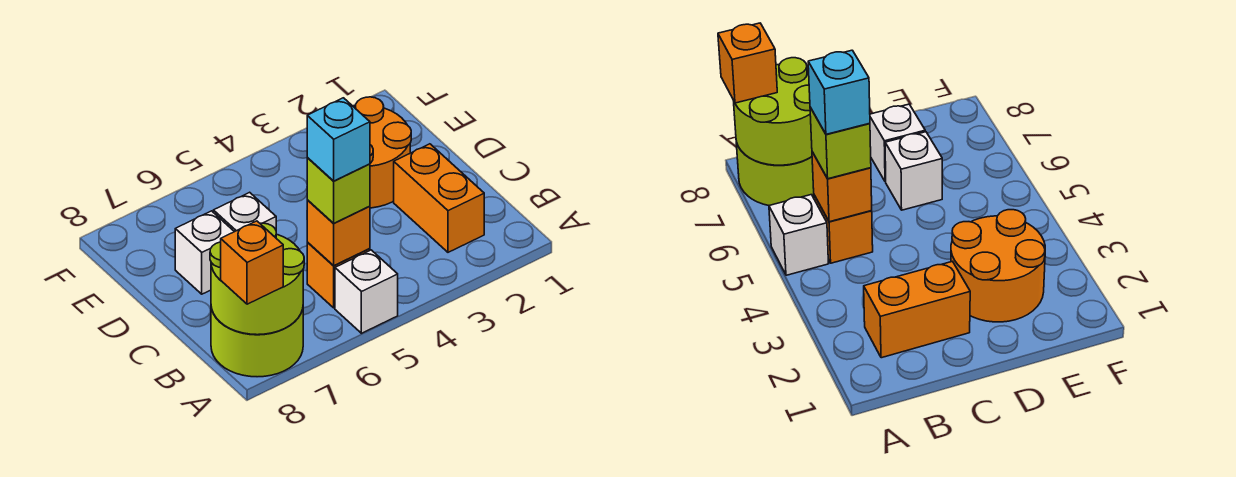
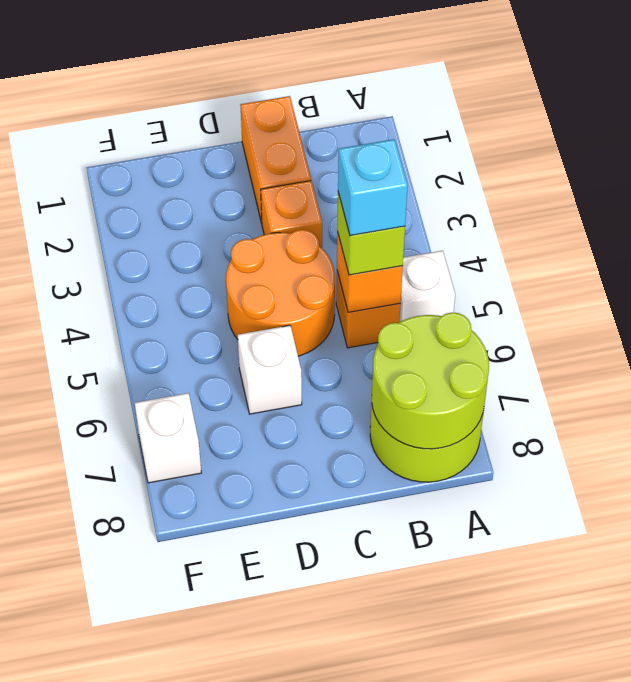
orange brick A8 level 3 -> orange brick C3 level 1
orange brick B2:C2 level 1 -> orange brick C1:C2 level 1
orange round brick D2:E3 level 1 -> orange round brick C4:D5 level 1
white brick D7 level 1 -> white brick F7 level 1

